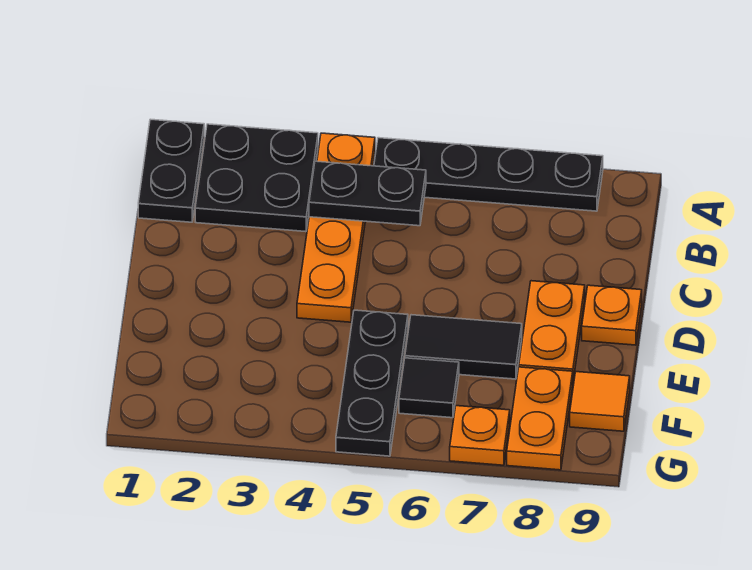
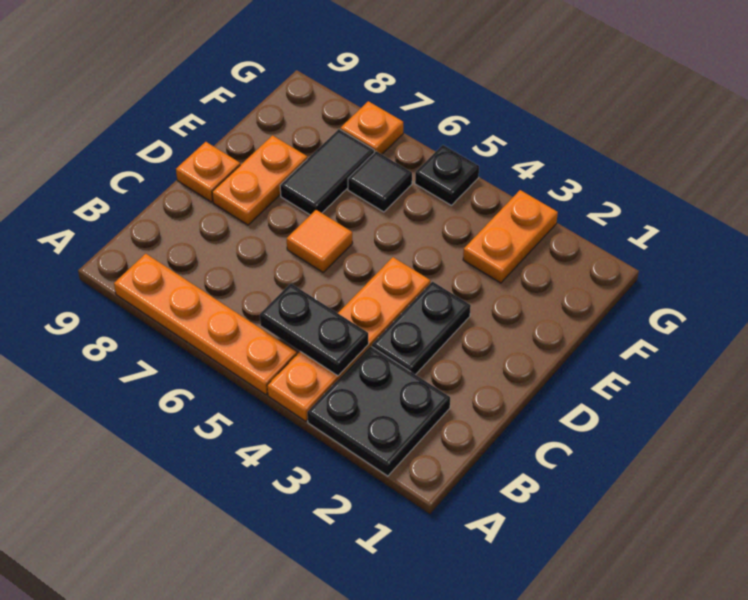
black plate A1:B1 level 1 -> black plate C3:D3 level 1
black plate A5:A8 level 1 -> orange plate A5:A8 level 1
black plate E5:G5 level 1 -> black plate G5 level 1
black tile E6:E7 level 1 -> black tile E7:F7 level 1
orange plate F8:G8 level 1 -> orange plate F3:G3 level 1
orange tile F9 level 1 -> orange tile D6 level 1

